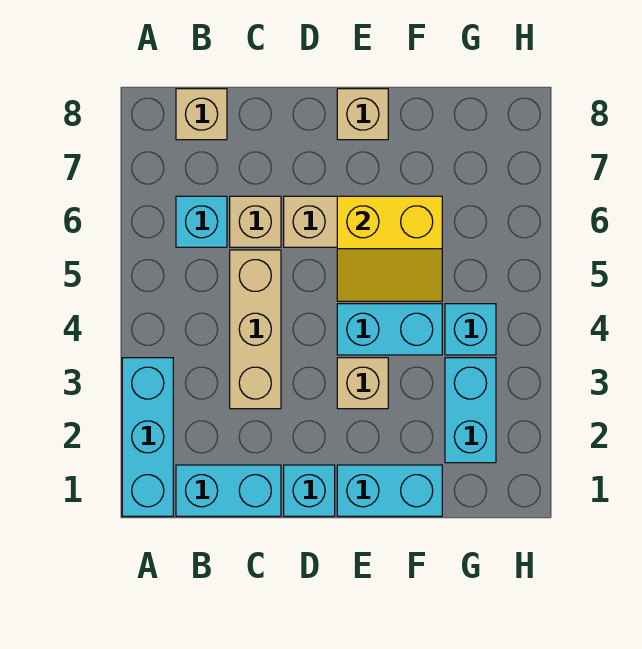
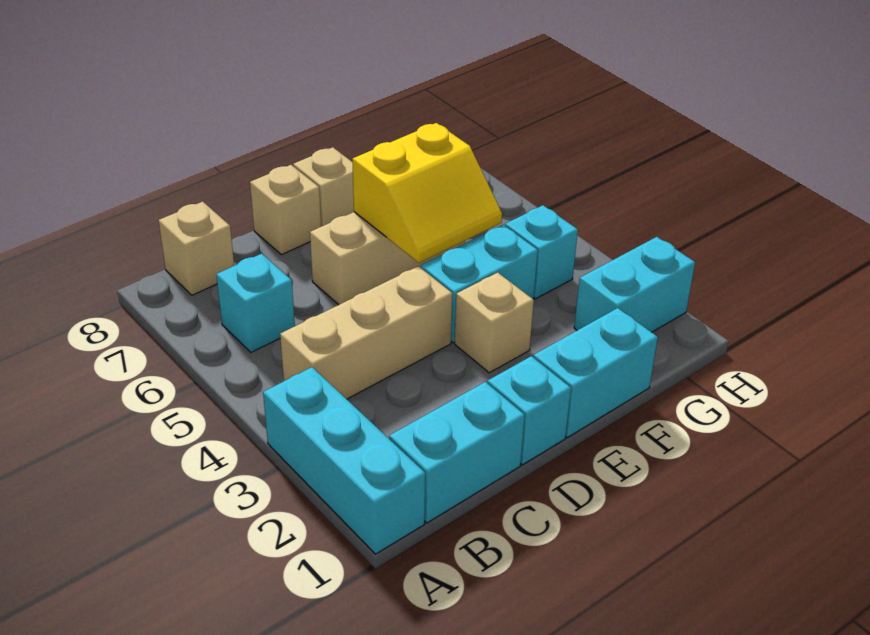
tan brick C3:C5 level 1 -> tan brick B4:D4 level 1
tan brick C6 level 1 -> tan brick D8 level 1
cyan brick G2:G3 level 1 -> cyan brick G2:H2 level 1

